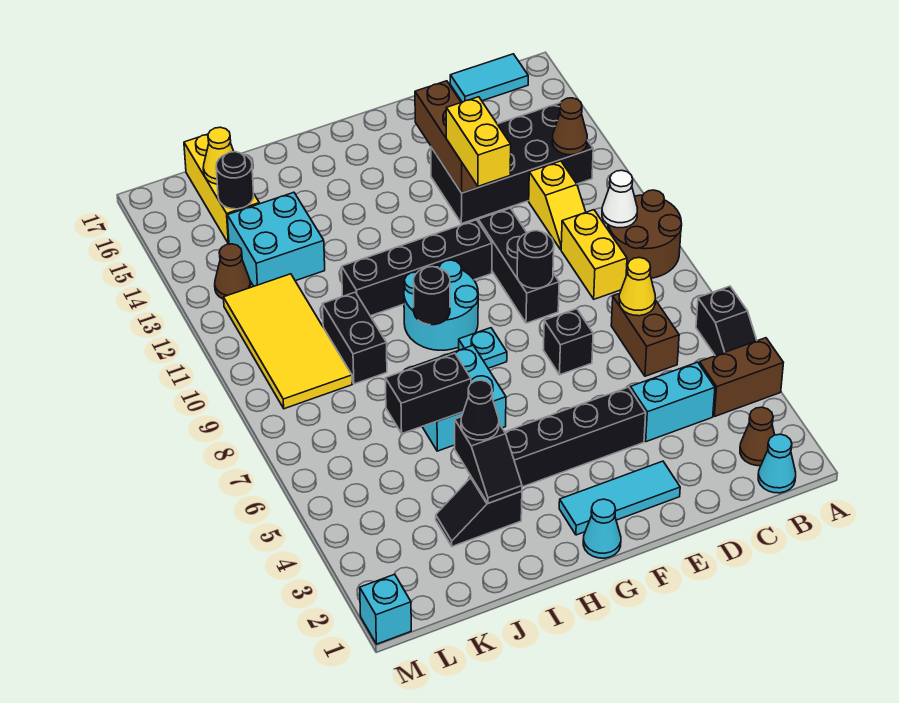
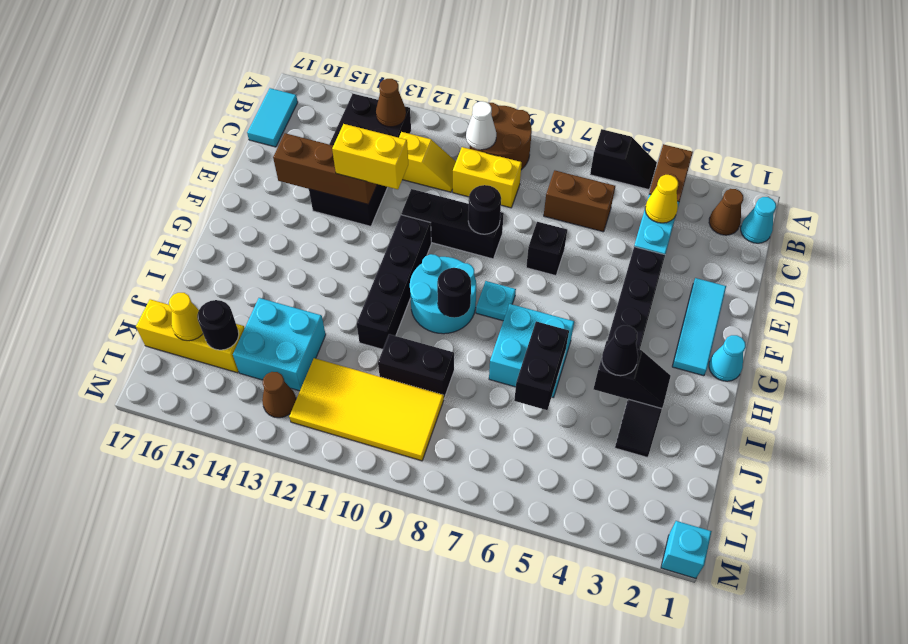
yellow cone C7 level 2 -> yellow cone C4 level 2

